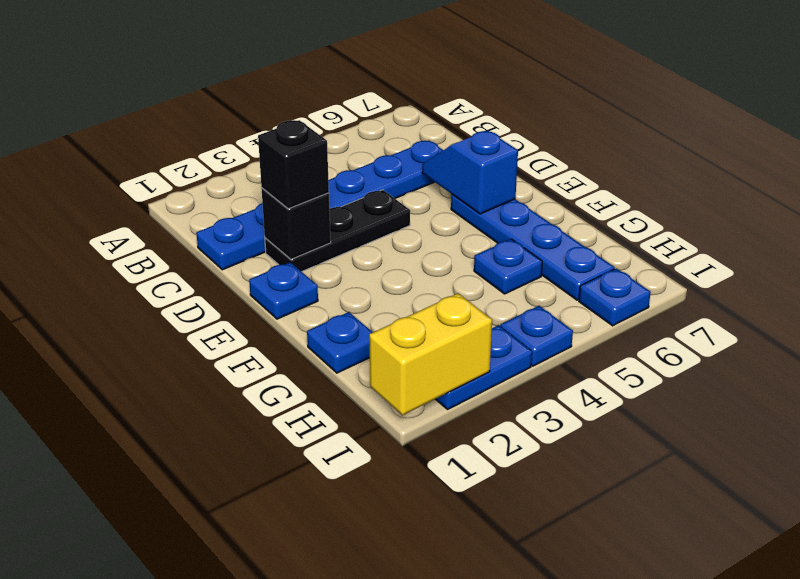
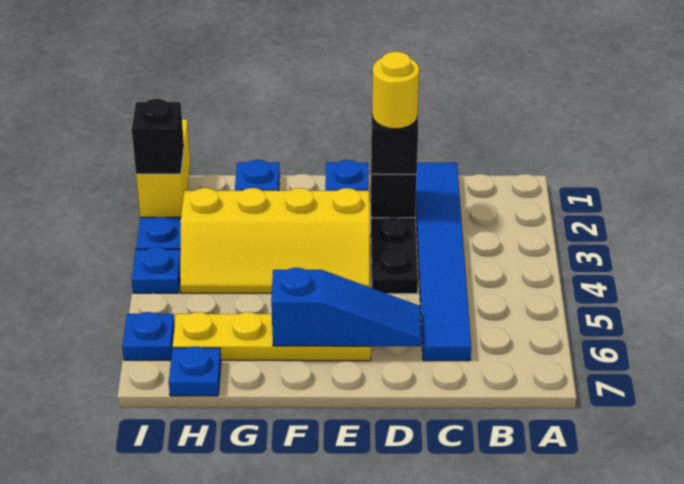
blue plate C1:C6 level 1 -> blue tile C1:C6 level 1
none -> yellow round brick D2 level 4
blue slope D6:E6 level 2 top E -> blue slope D6:F6 level 2 top F
none -> yellow slope E3:H4 level 1 top 3
blue plate E6:H6 level 1 -> yellow plate E6:H6 level 1
blue plate G5 level 1 -> blue plate H7 level 1
none -> black brick I2 level 3

